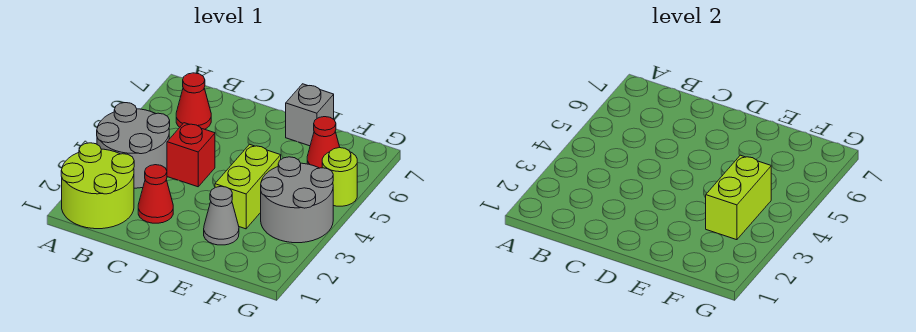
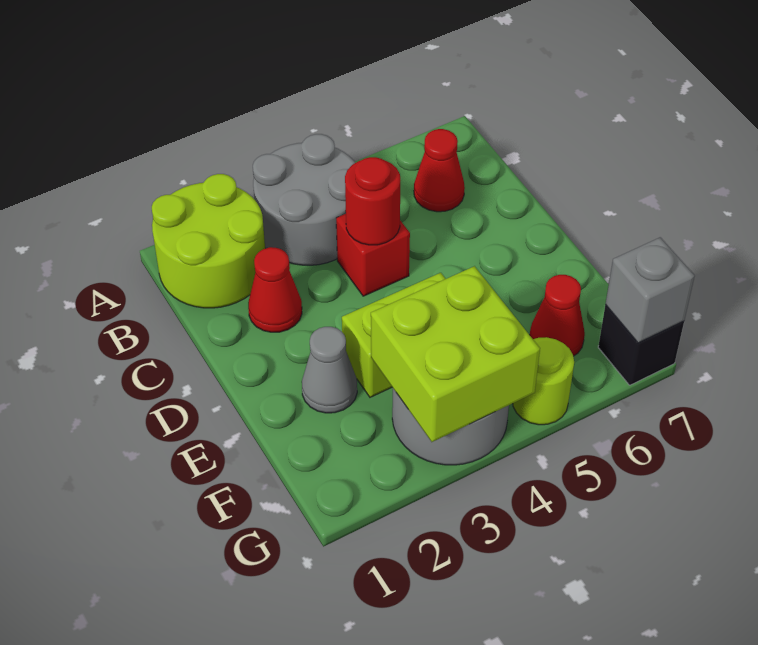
none -> red round brick C4 level 2
grey brick E7 level 1 -> grey brick G7 level 2
lime brick F3:F4 level 2 -> lime brick F3:G4 level 2
none -> black brick G7 level 1

